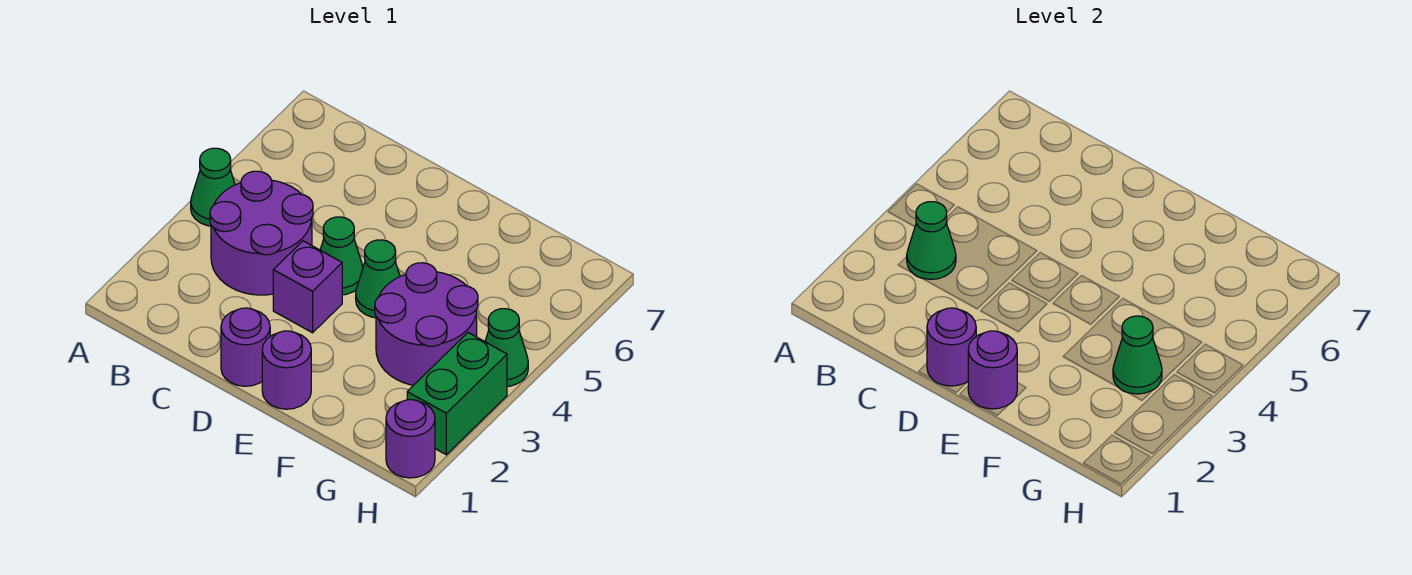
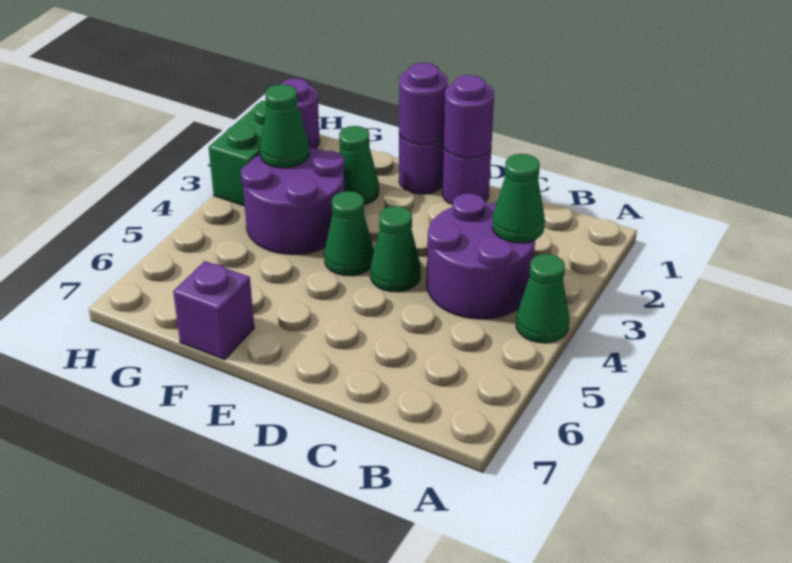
purple brick D3 level 1 -> purple brick F7 level 1
green cone H4 level 1 -> green cone F2 level 1

